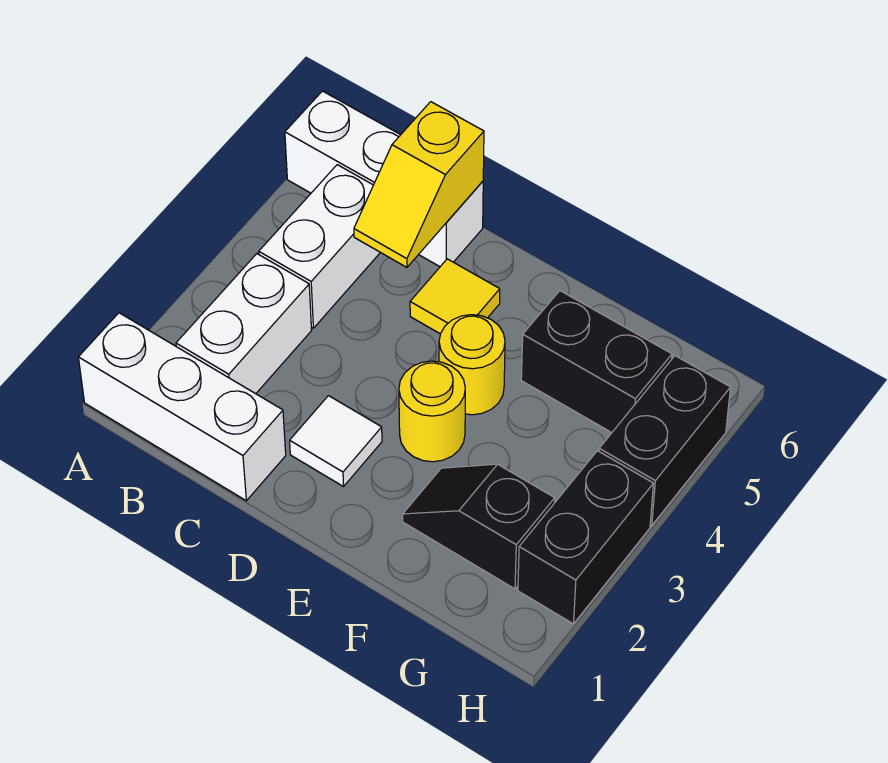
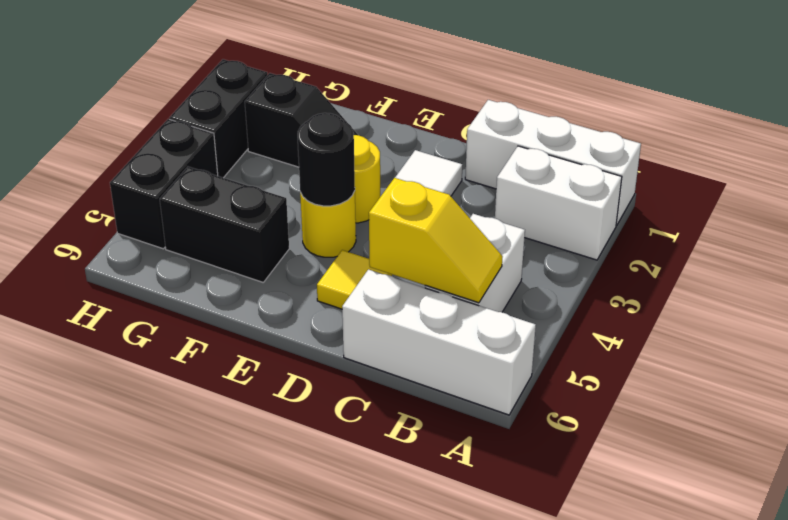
white brick B2:B3 level 1 -> white brick A2:B2 level 1
yellow slope C5:C6 level 2 top 6 -> yellow slope B5:C5 level 2 top C
none -> black round brick E4 level 2

